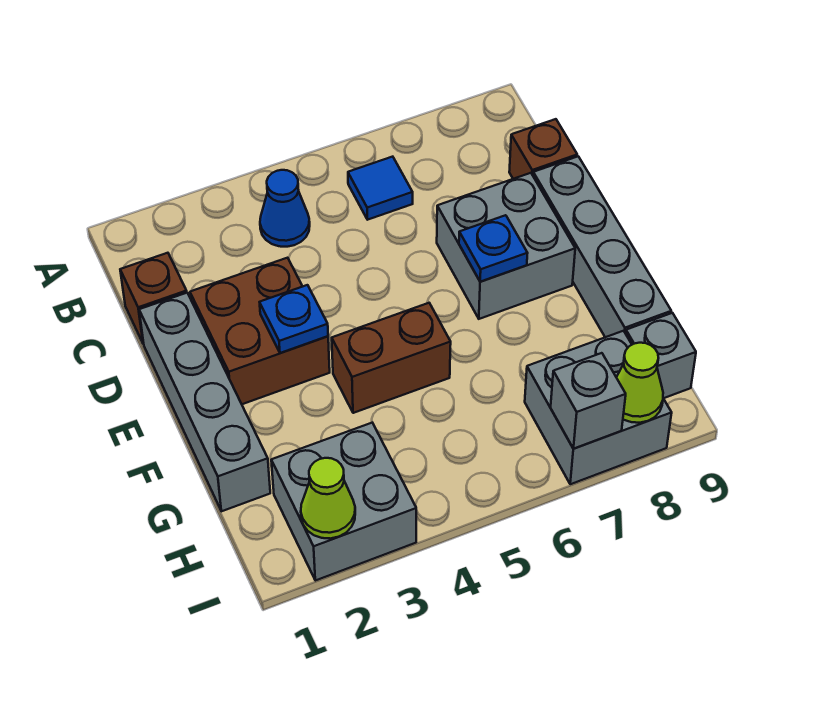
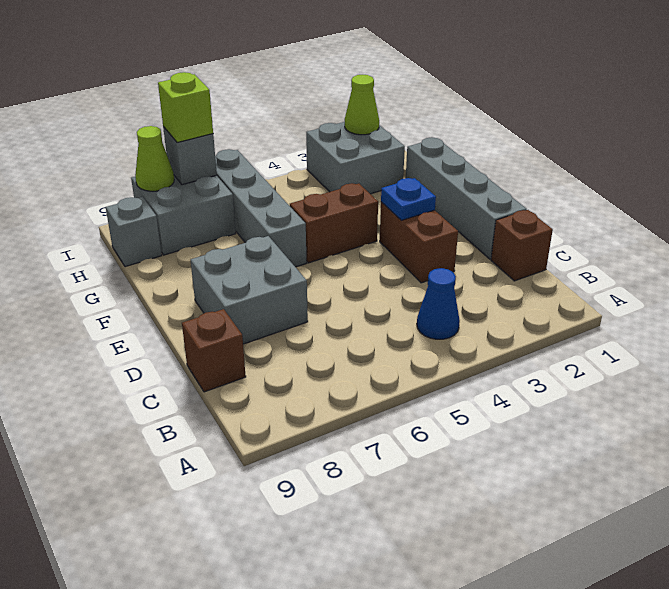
blue tile B6 level 1 -> none
brown brick D2:E3 level 1 -> brown brick D3:E3 level 1
grey brick D9:G9 level 1 -> grey brick F6:I6 level 1
blue plate E7 level 2 -> none
none -> lime brick I7 level 3

